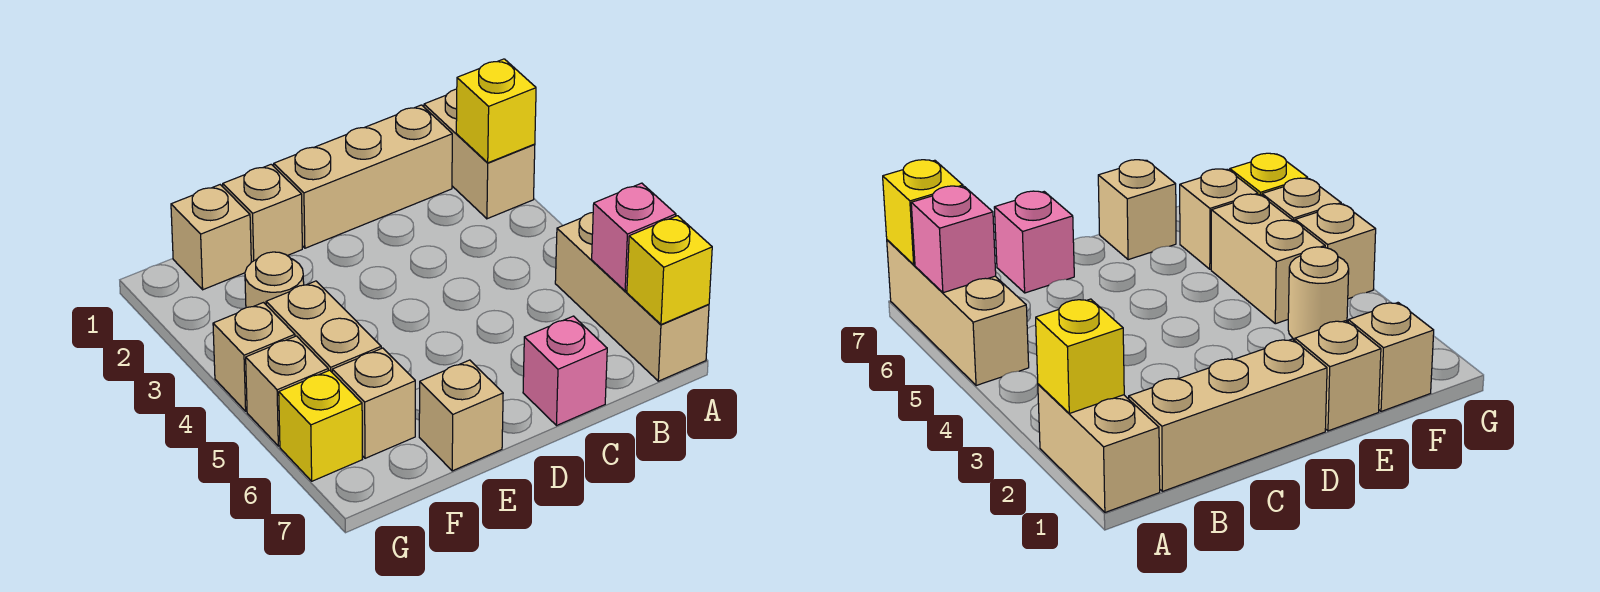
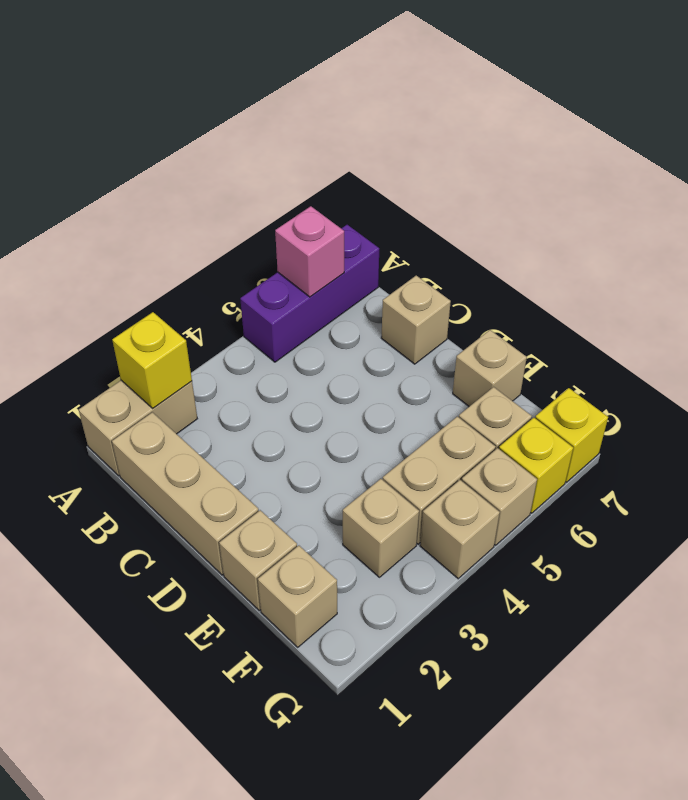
tan brick A5:A7 level 1 -> purple brick A5:A7 level 1
yellow brick A7 level 2 -> yellow brick G7 level 1
pink brick C7 level 1 -> tan brick C7 level 1
tan round brick F3 level 1 -> tan brick F3 level 1

